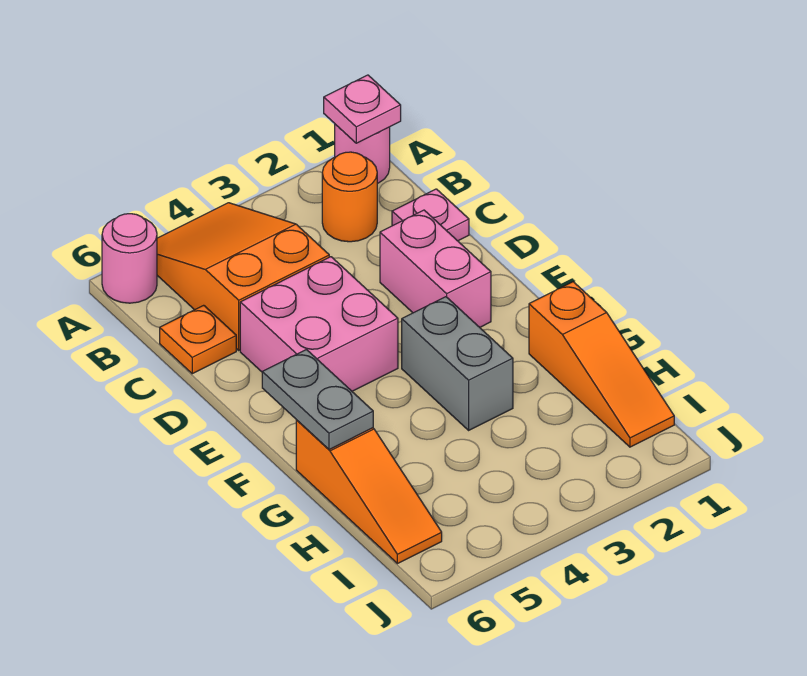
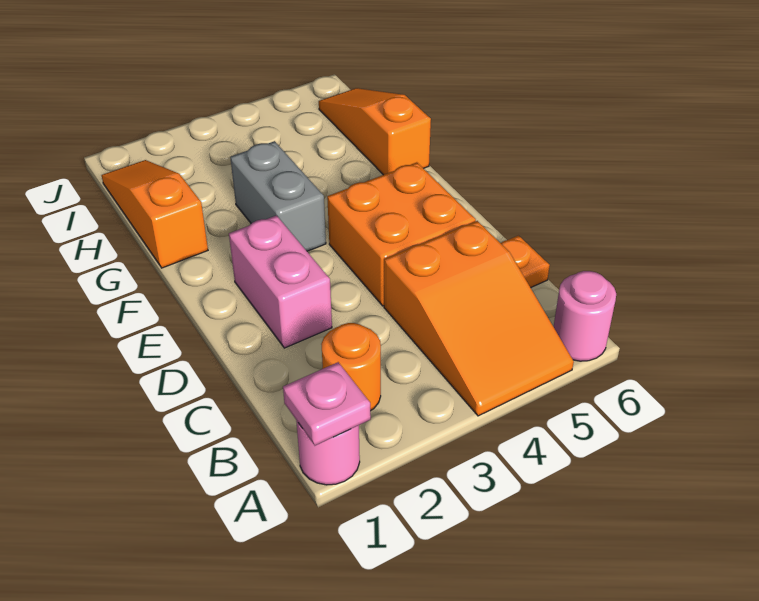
pink plate C1 level 1 -> none
pink brick D4:E5 level 1 -> orange brick D4:E5 level 1
grey plate F6:G6 level 2 -> none

